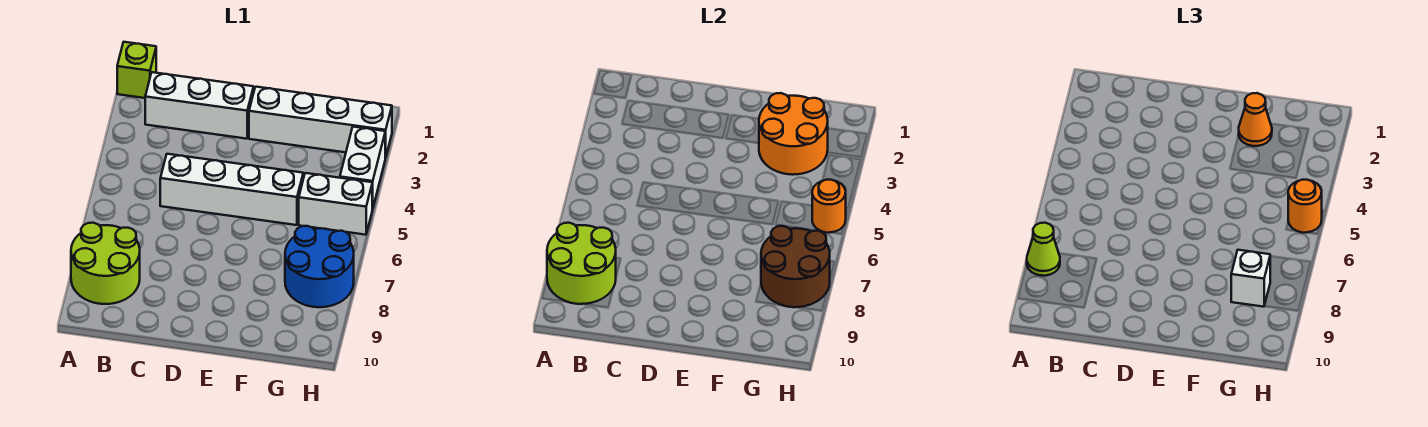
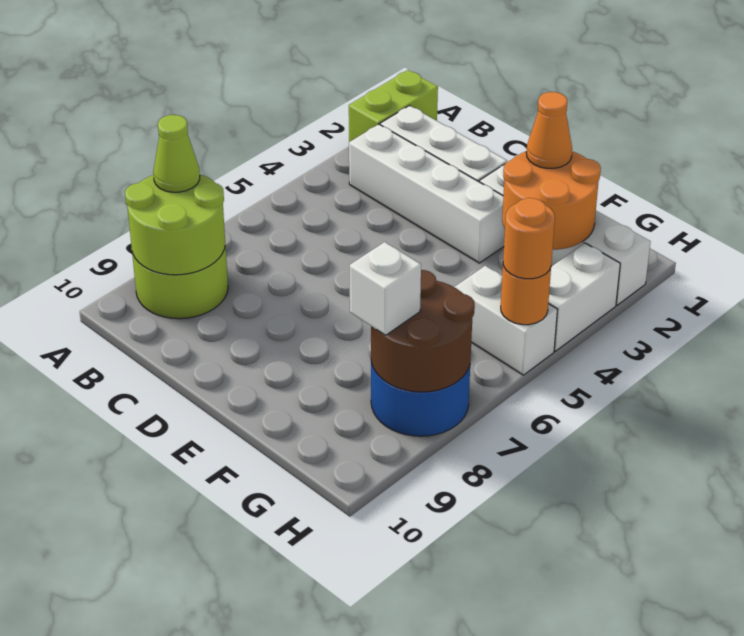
lime brick A1 level 1 -> lime brick A1:A2 level 1
white brick C5:F5 level 1 -> white brick B3:E3 level 1

